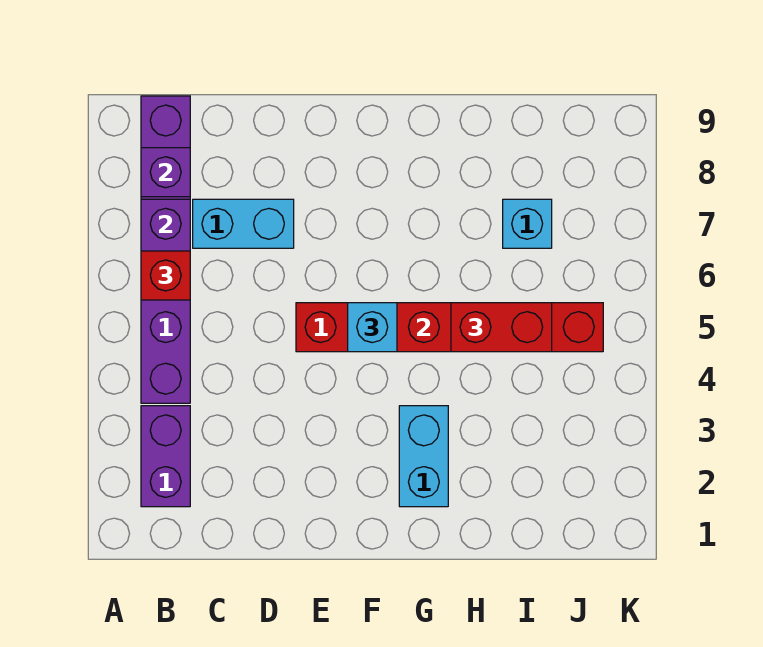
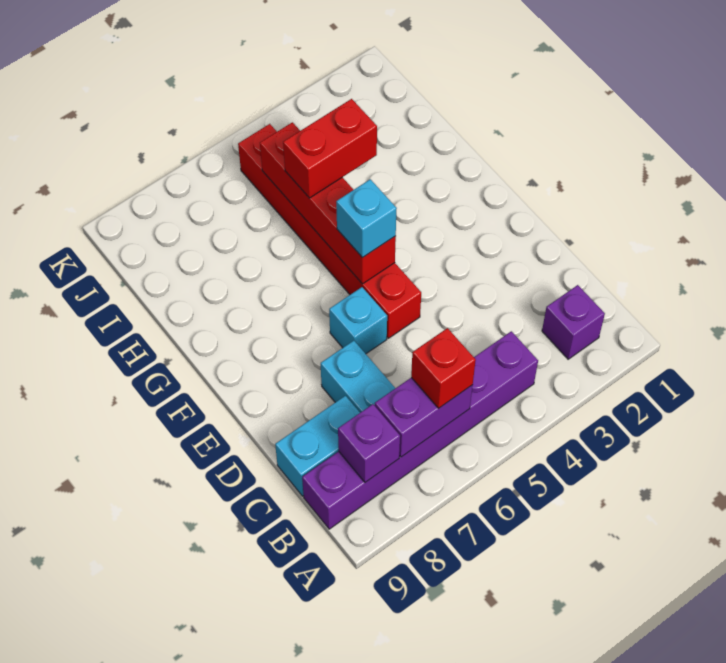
purple brick B2:B3 level 1 -> purple brick B2 level 1
cyan brick G2:G3 level 1 -> cyan brick C8:C9 level 1
red brick H5:I5 level 3 -> red brick H4:H5 level 3
cyan brick I7 level 1 -> cyan brick E6 level 1

